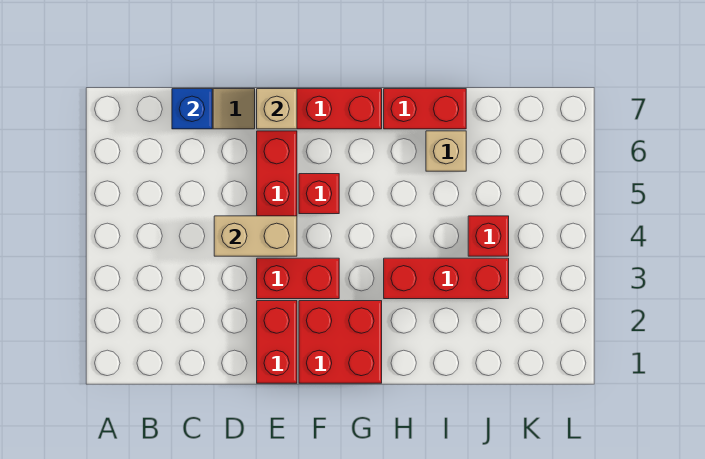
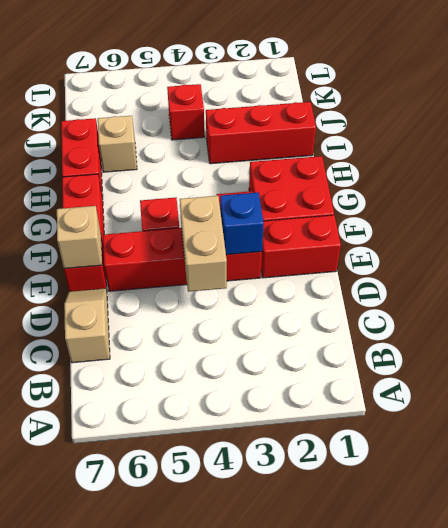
blue brick C7 level 2 -> blue brick E3 level 2
red brick H3:J3 level 1 -> red brick I1:I3 level 1

